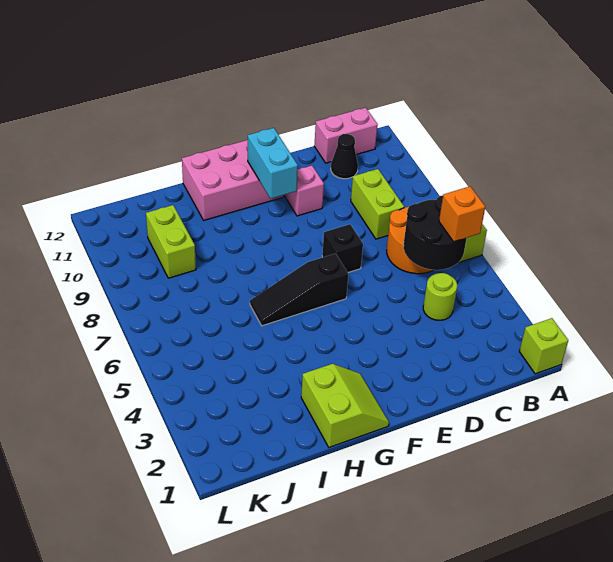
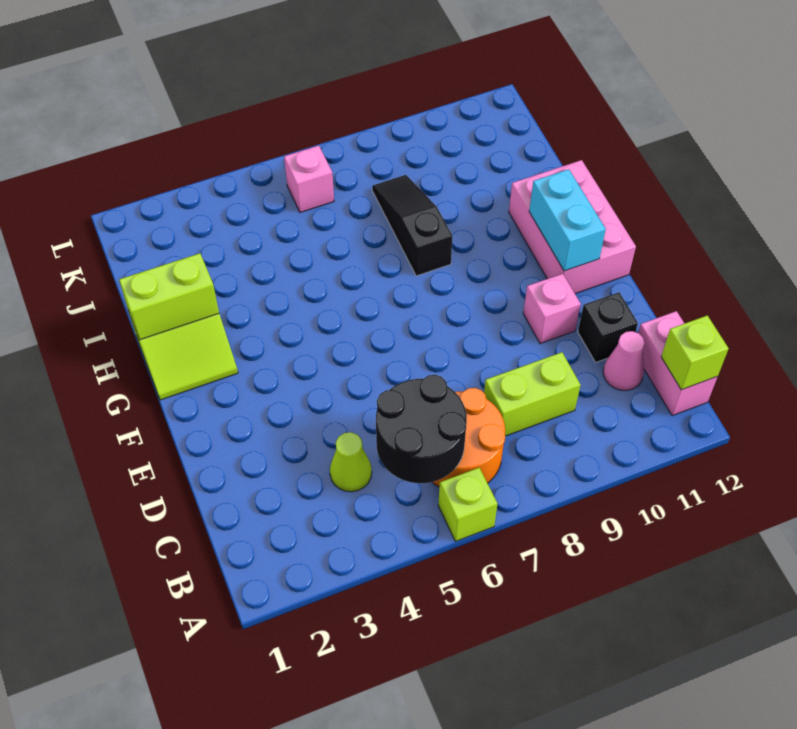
lime brick A1 level 1 -> lime brick B12 level 2
orange brick B5 level 3 -> none
lime round brick C4 level 1 -> lime cone C4 level 1
black cone C11 level 1 -> pink cone C11 level 1
black brick E7 level 1 -> black brick D11 level 1
black slope F6:H6 level 1 top F -> black slope H8:J8 level 1 top H
cyan brick F10:F11 level 2 -> cyan brick F11:G11 level 2
lime brick J9:J10 level 1 -> lime brick H1:H2 level 2
none -> pink brick K6 level 1

